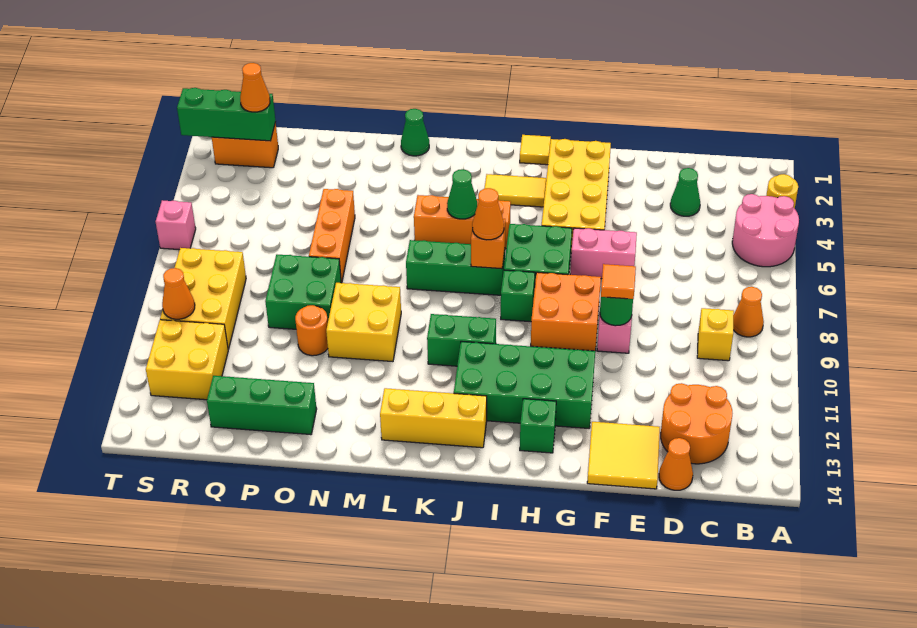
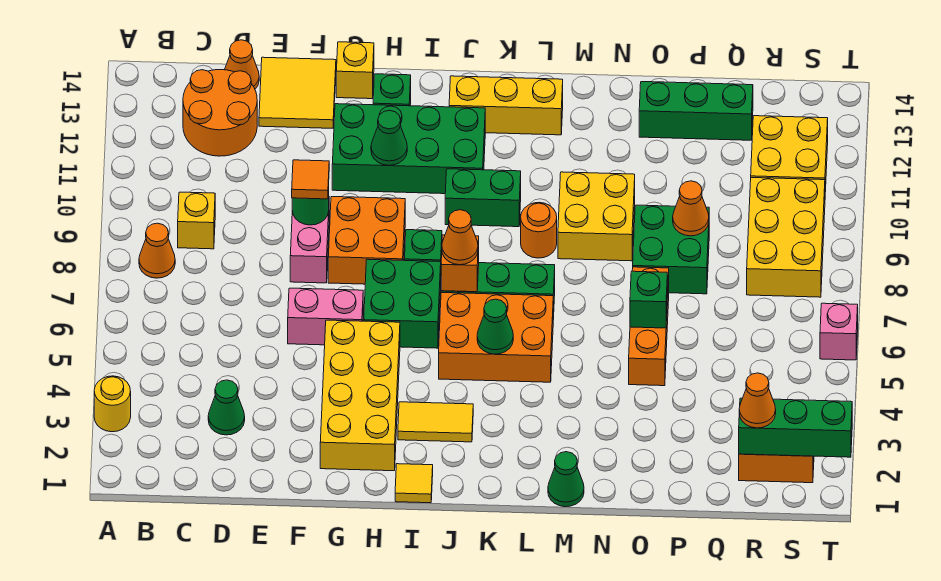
pink round brick A4:B5 level 1 -> none
none -> yellow brick G14 level 1
none -> green cone H11 level 2
orange brick J5:L5 level 1 -> orange brick J5:L6 level 1
none -> green brick O6 level 2
orange round brick O10 level 1 -> orange round brick L9 level 1
orange cone S10 level 2 -> orange cone P9 level 2

